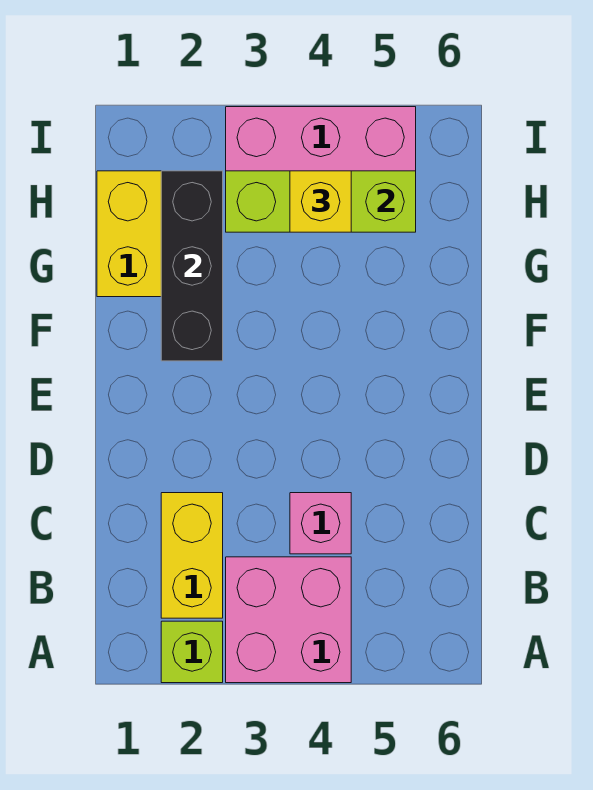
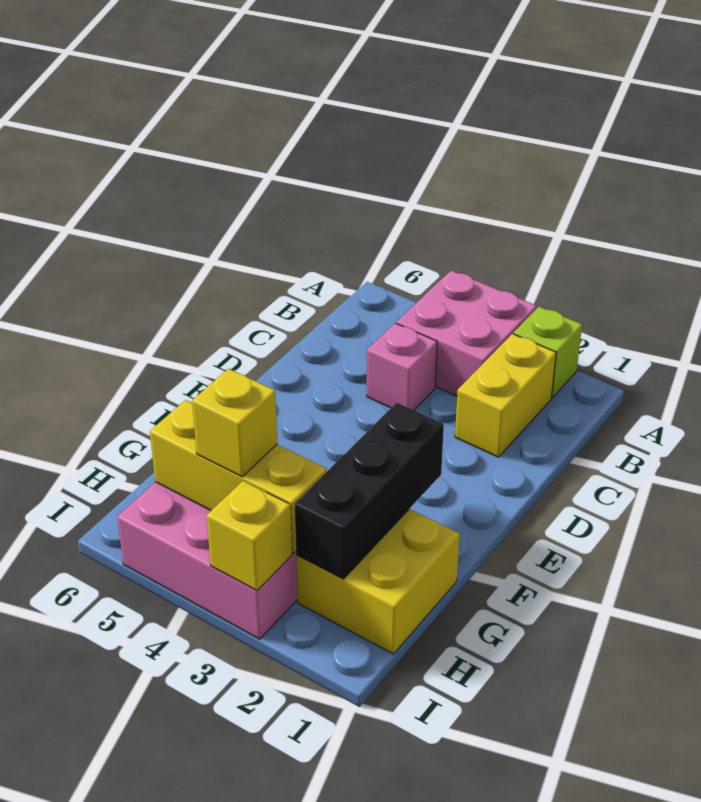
lime brick H3:H5 level 2 -> yellow brick H3:H5 level 2
none -> yellow brick I3 level 2

